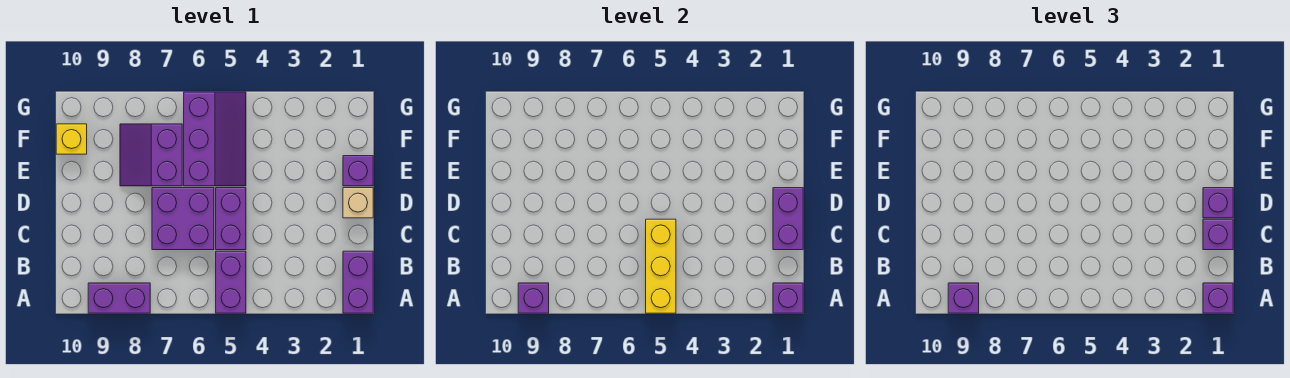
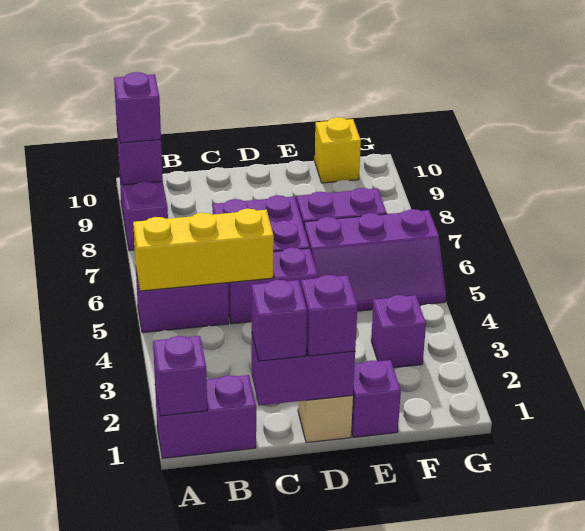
purple brick A1 level 3 -> purple brick F3 level 1

